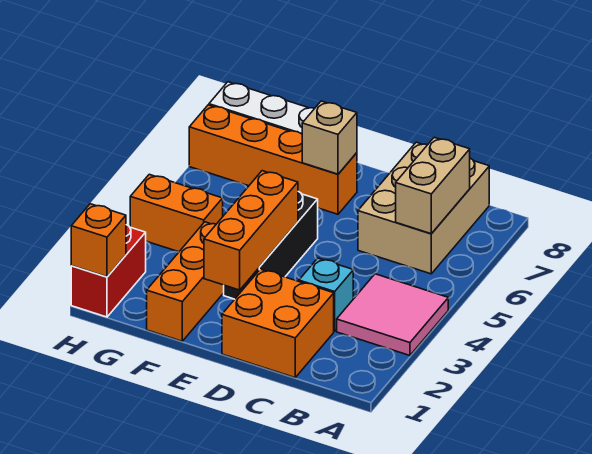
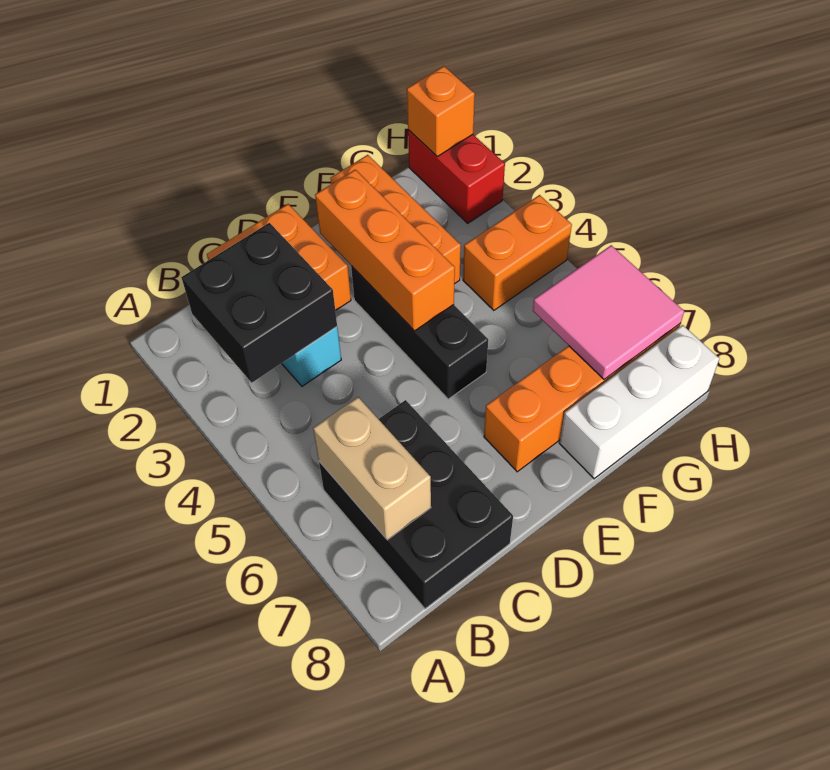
pink tile A3:B4 level 1 -> pink tile G6:H7 level 2
none -> black brick B2:C3 level 2
tan brick B6:C8 level 1 -> black brick B6:C8 level 1
tan brick E7 level 2 -> none

